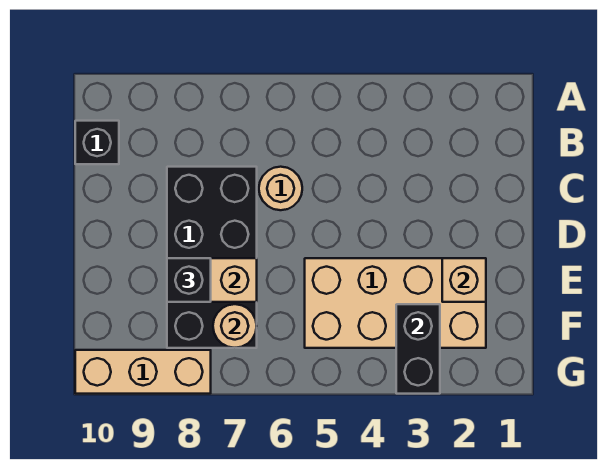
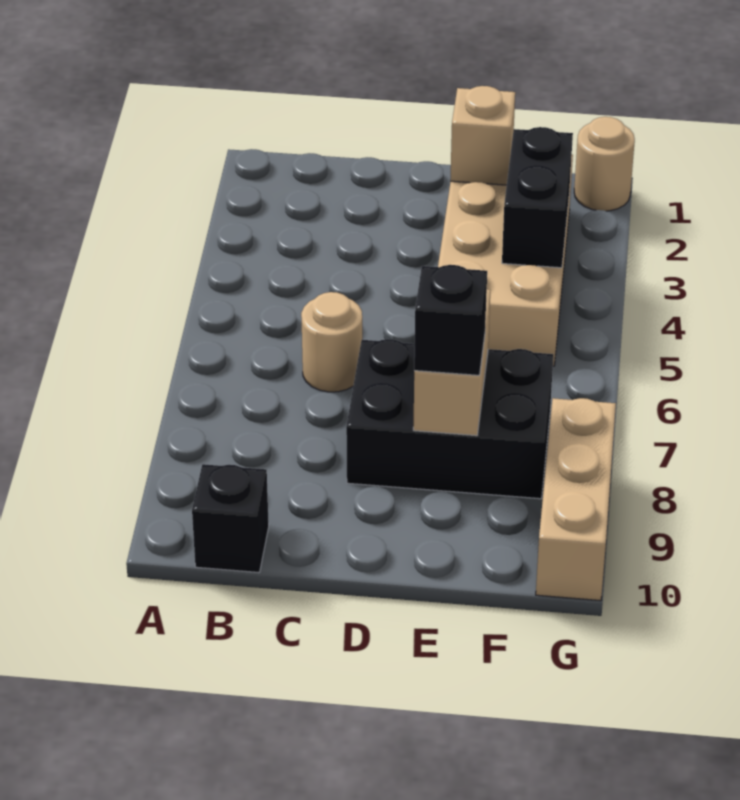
black brick C7:F8 level 1 -> black brick D7:F8 level 1
black brick F3:G3 level 2 -> black brick F3:F4 level 2
tan round brick F7 level 2 -> tan round brick G1 level 1

